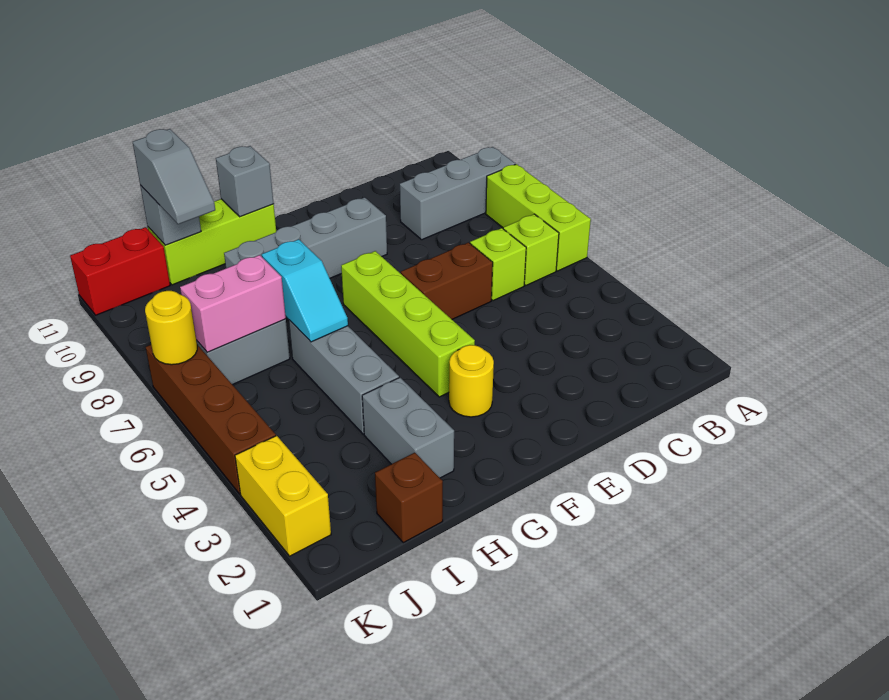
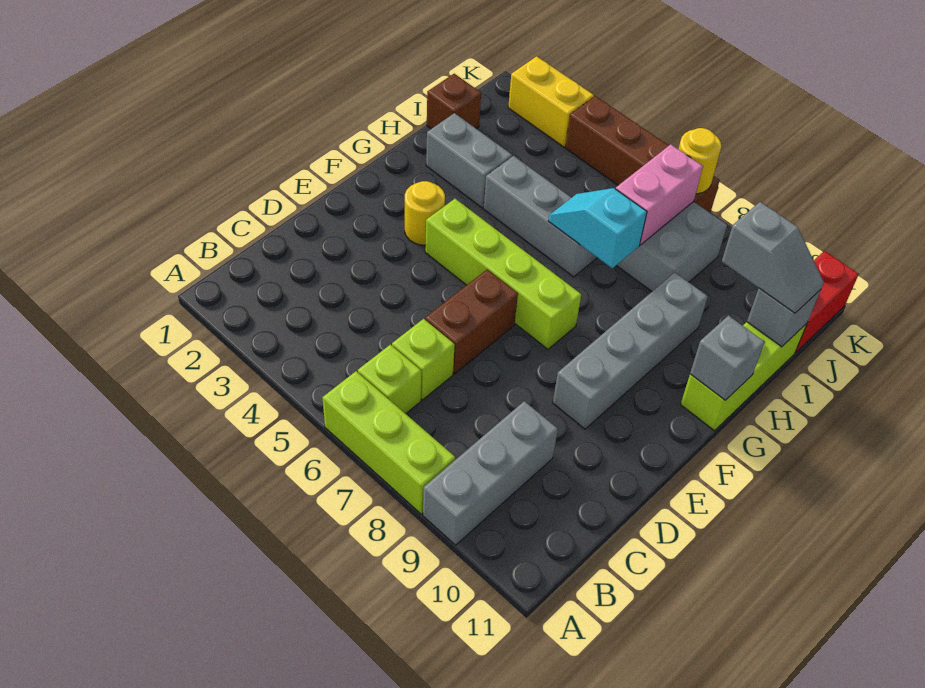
grey slope I10:I11 level 3 top 11 -> grey slope I10:I11 level 3 top 10

